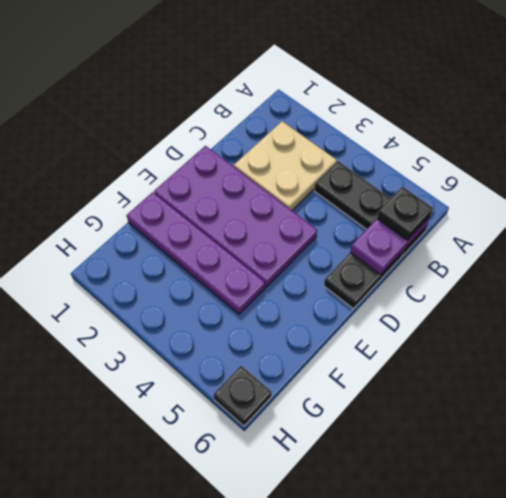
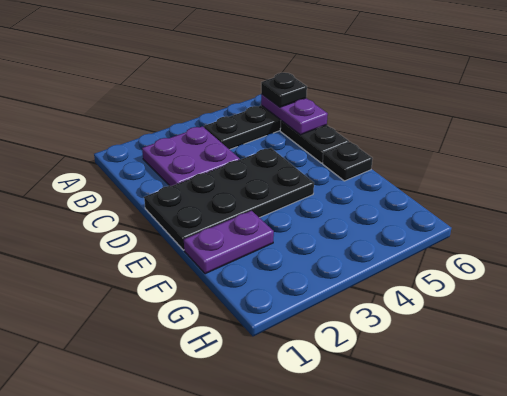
tan plate B2:C3 level 1 -> purple plate B2:C3 level 1
purple plate D1:E4 level 1 -> black plate D1:E4 level 1
purple plate F1:F4 level 1 -> purple plate F1:F2 level 1
black plate H6 level 1 -> black plate E6 level 1

